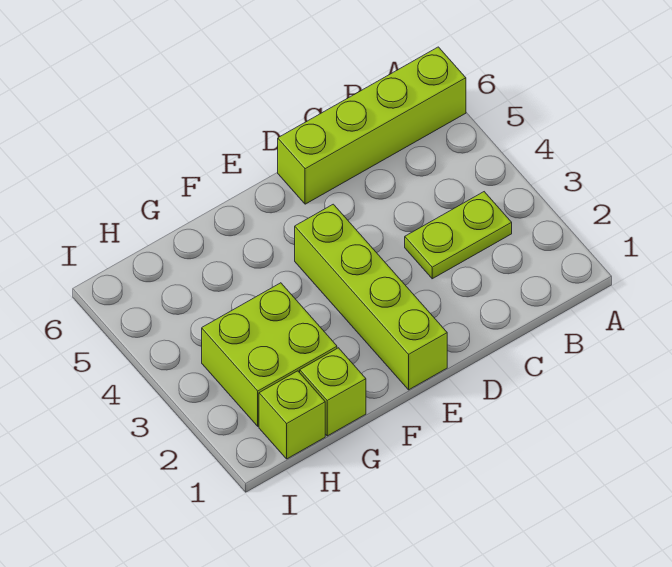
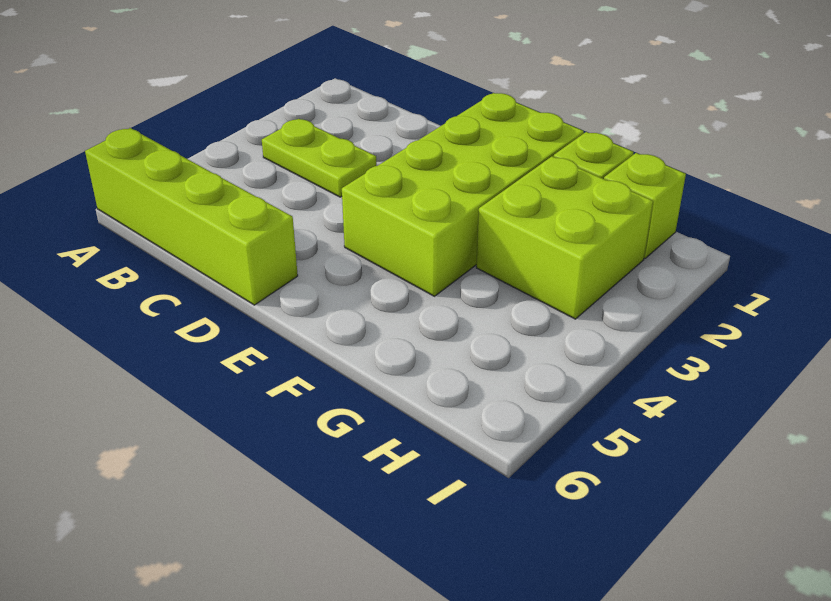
lime brick E1:E4 level 1 -> lime brick E1:F4 level 1

